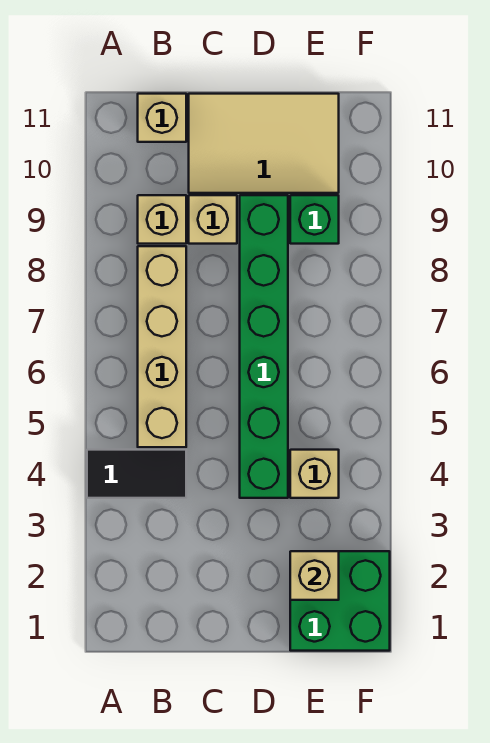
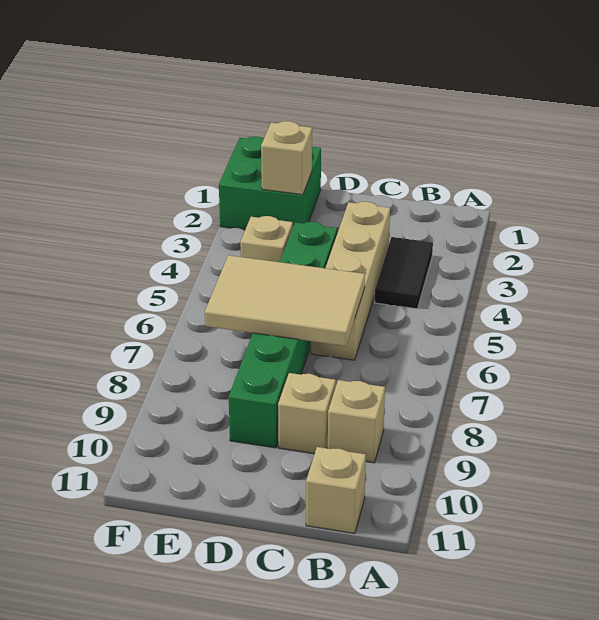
black tile A4:B4 level 1 -> black tile B3:B4 level 1
tan brick B5:B8 level 1 -> tan brick C3:C6 level 1
tan tile C10:E11 level 1 -> tan tile C6:E7 level 2
green brick E9 level 1 -> none

